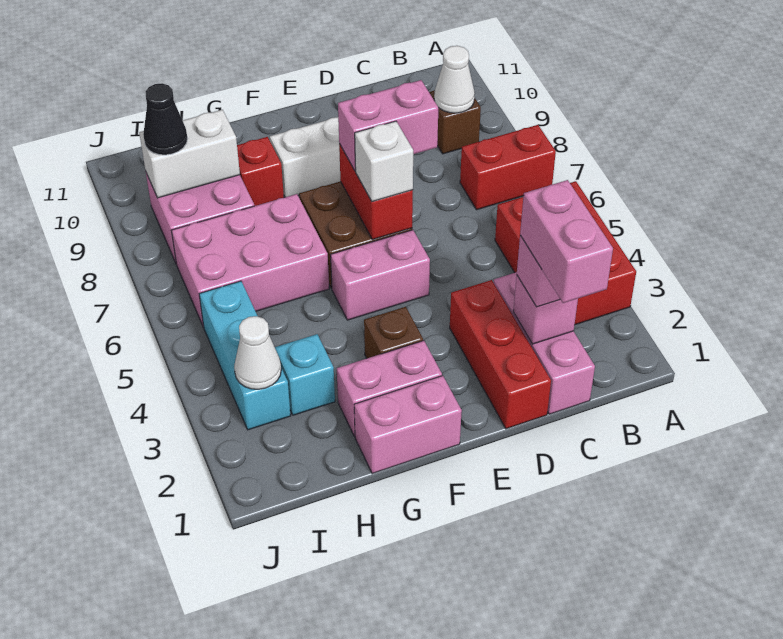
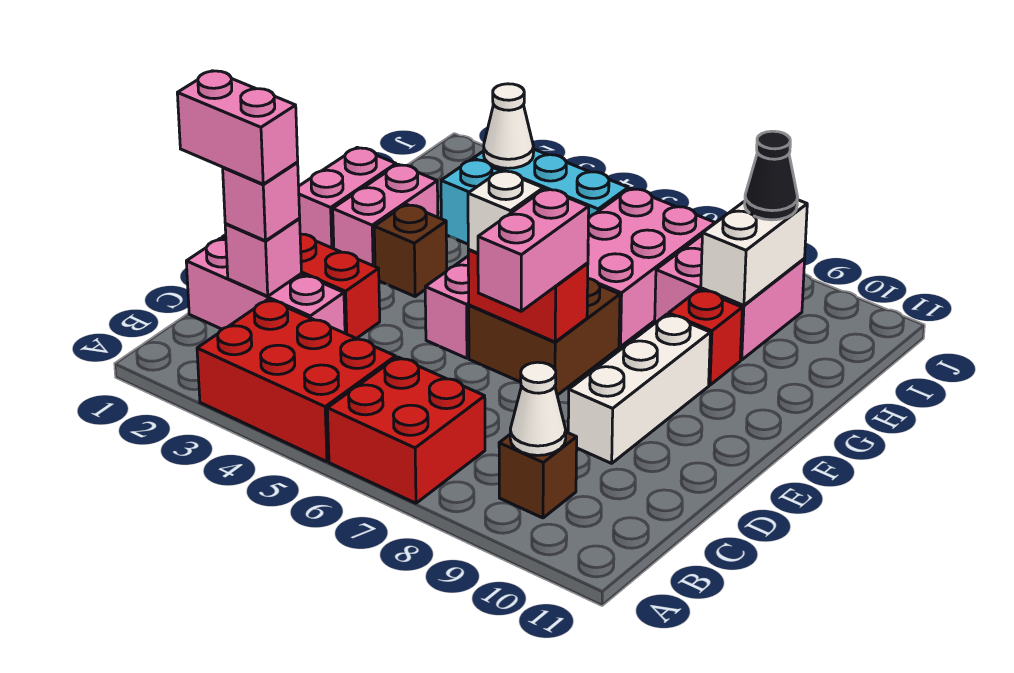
red brick A7:B7 level 1 -> red brick A6:B7 level 1

